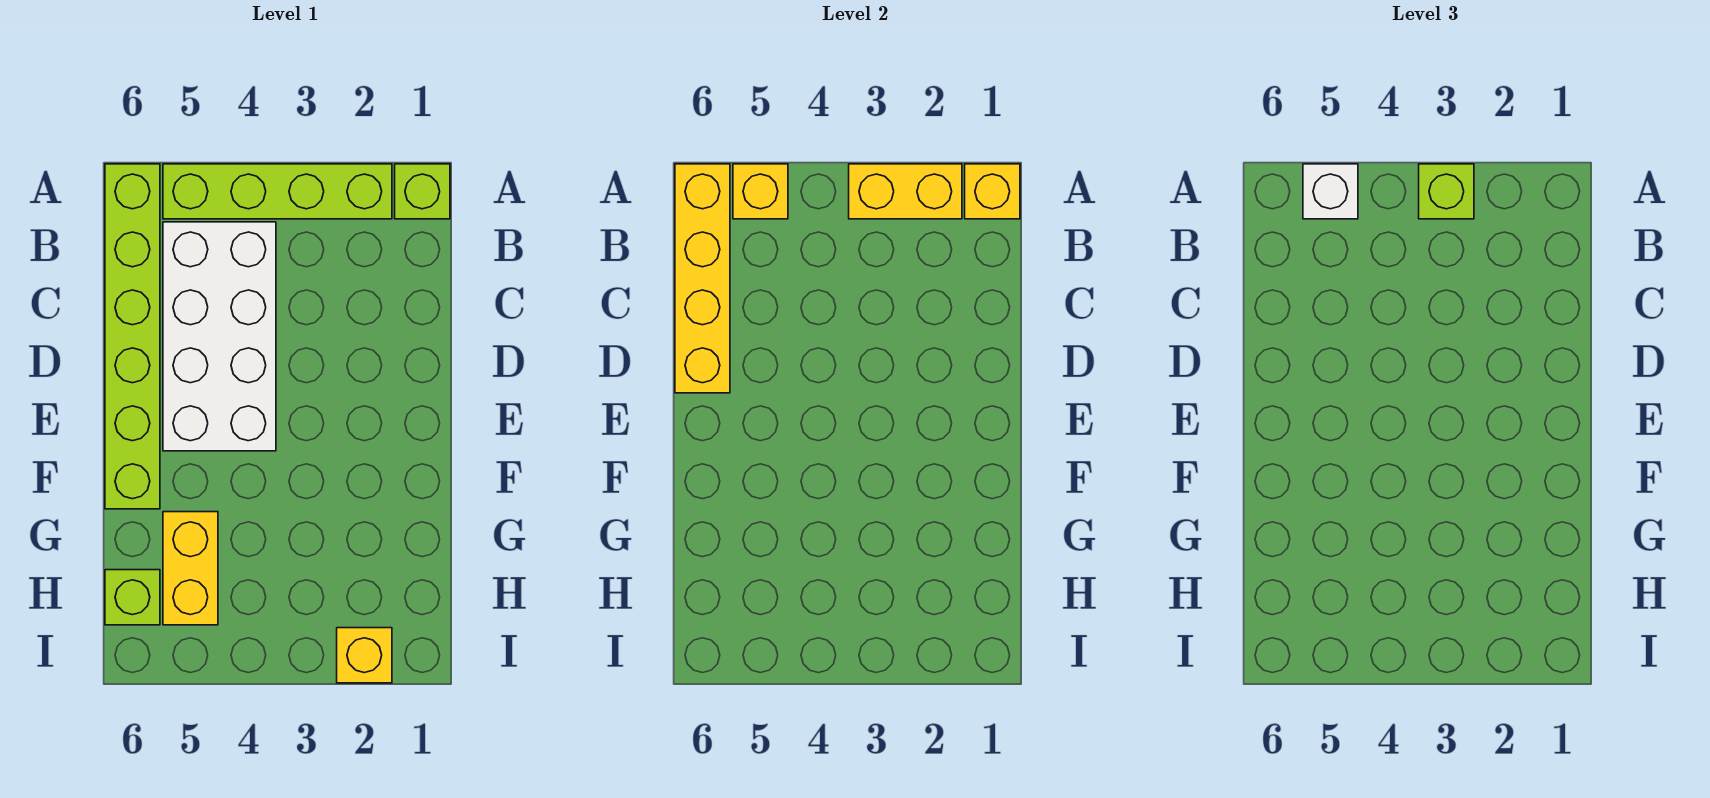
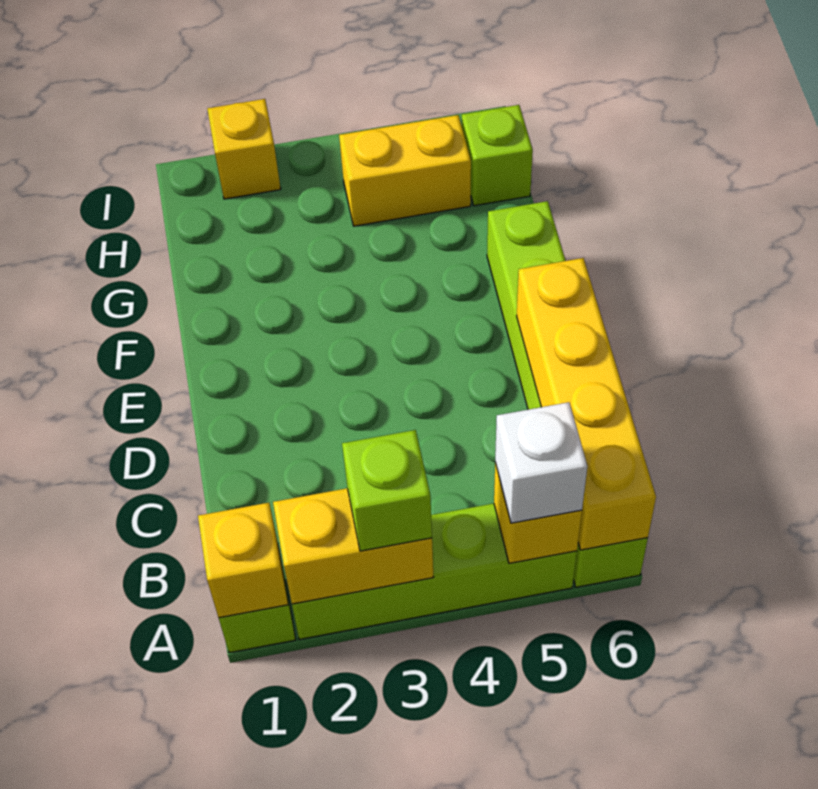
white brick B4:E5 level 1 -> none
yellow brick G5:H5 level 1 -> yellow brick H4:H5 level 1

